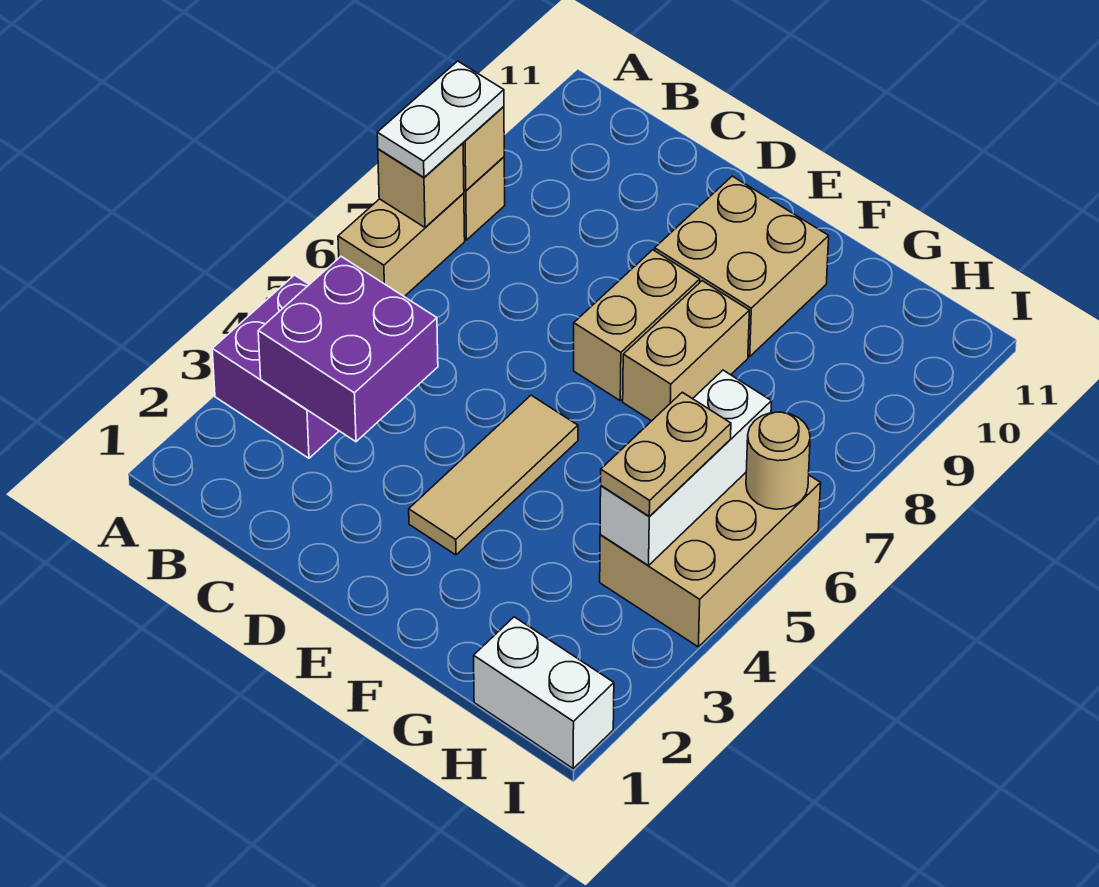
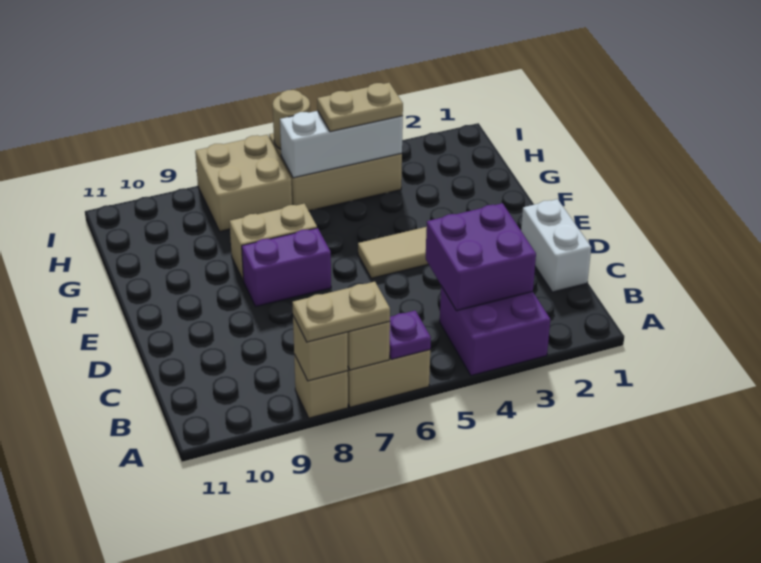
none -> purple plate A6 level 2
white plate A7:A8 level 3 -> tan plate A7:A8 level 3
tan brick E7:E8 level 1 -> purple brick E7:E8 level 1
tan brick E9:F10 level 1 -> tan brick H7:I8 level 1
white brick H1:I1 level 1 -> white brick C1:D1 level 1

